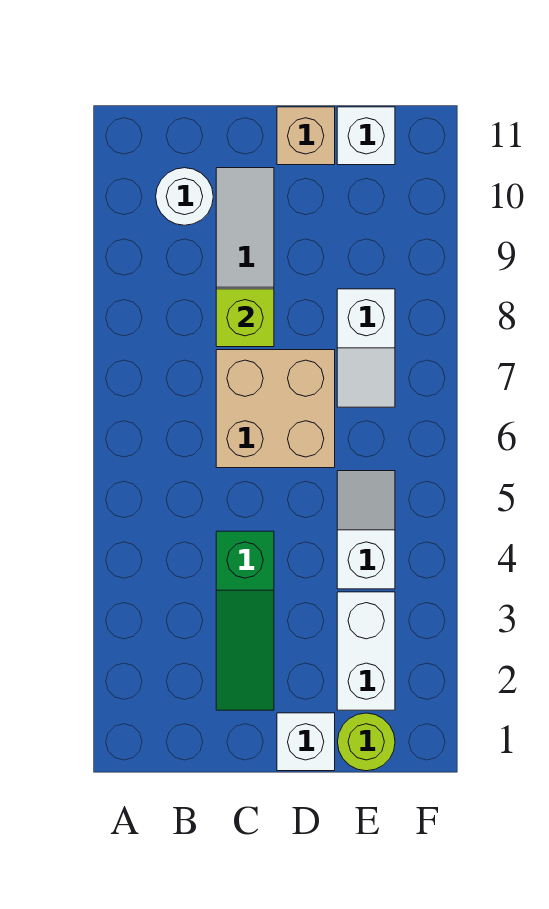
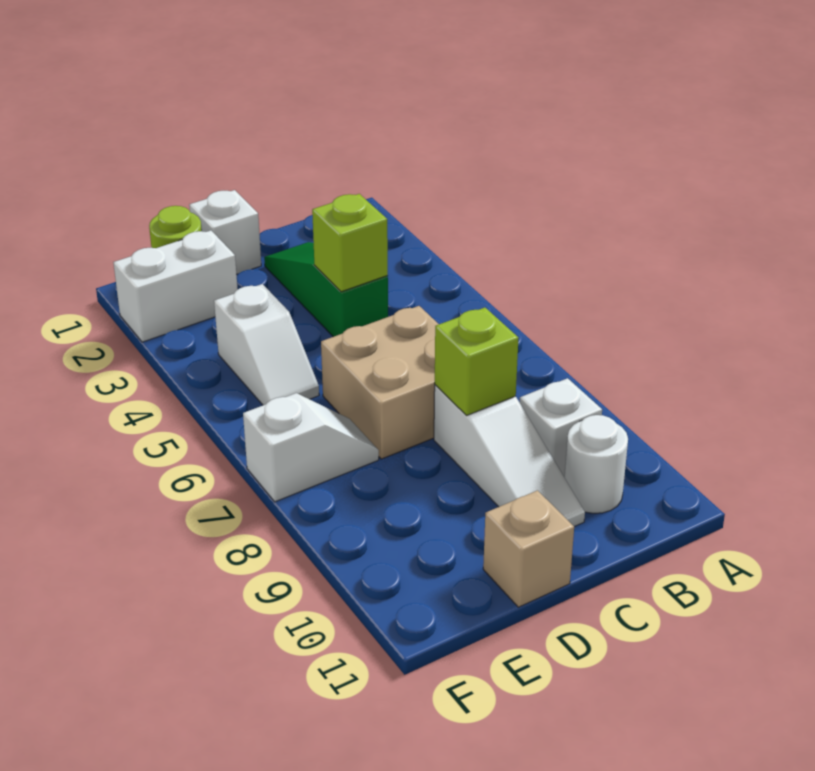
none -> lime brick C4 level 2
white brick E2:E3 level 1 -> white brick E2:F2 level 1
white slope E7:E8 level 1 top 8 -> white slope E7:F7 level 1 top F
white brick E11 level 1 -> white brick B9 level 1

